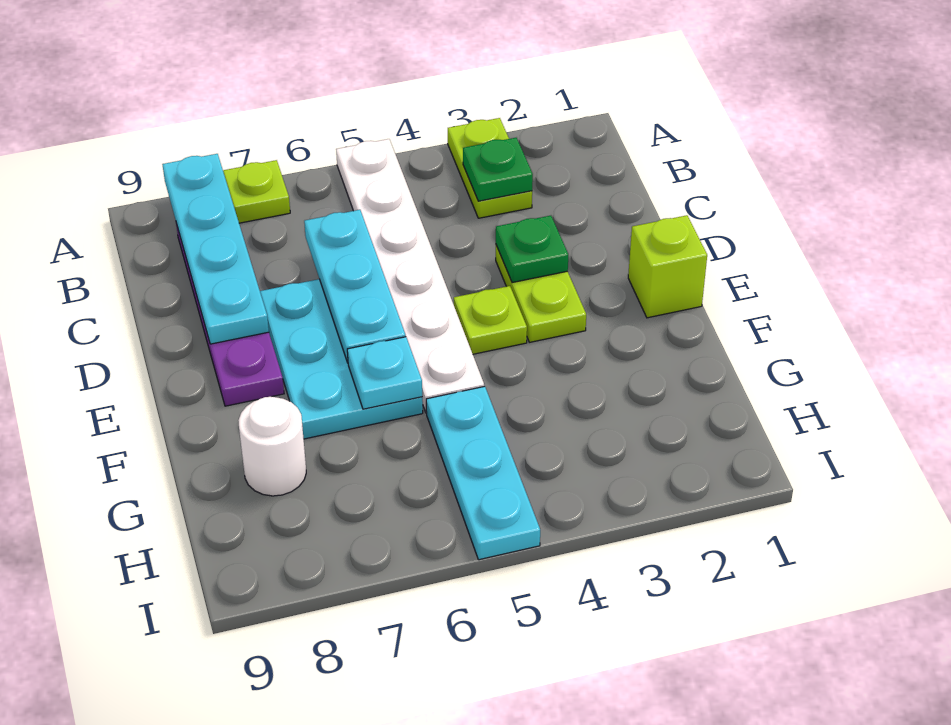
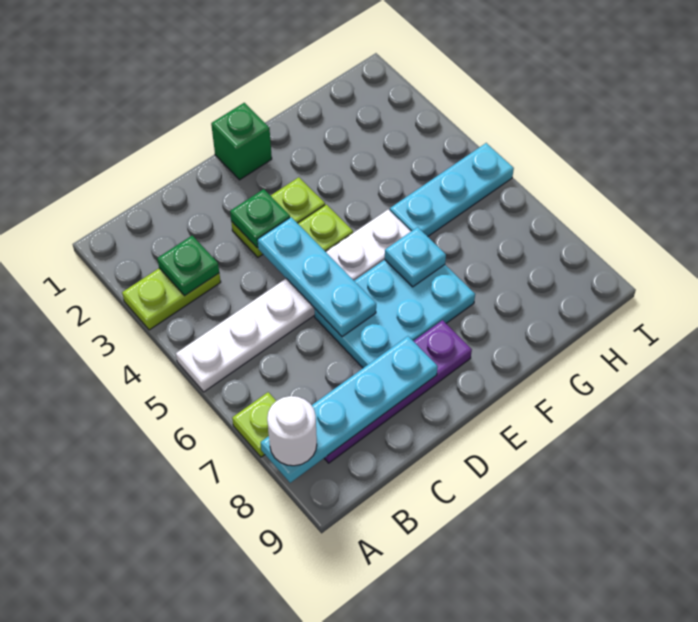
cyan plate C6:E6 level 2 -> cyan plate D4:D6 level 2
lime brick E1 level 1 -> green brick E1 level 1
white round brick G8 level 1 -> white round brick A8 level 3

